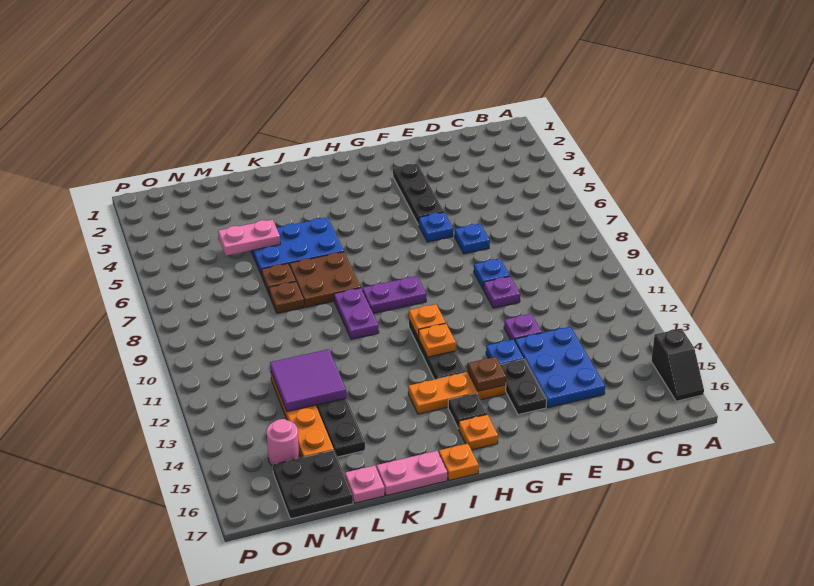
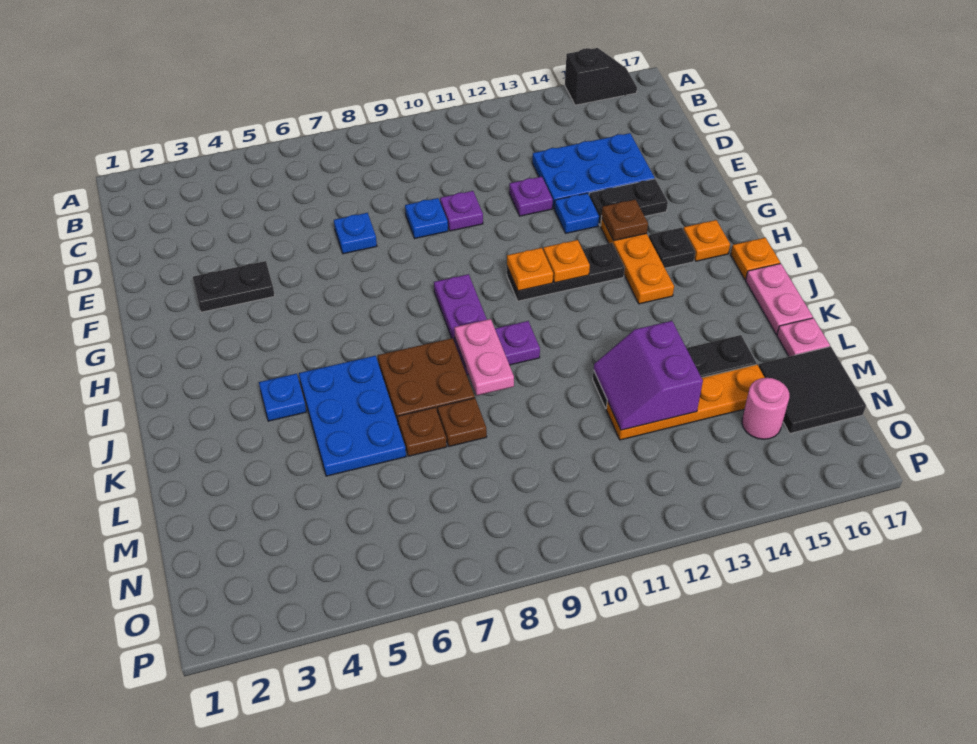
black plate F3:F5 level 1 -> black plate F3:F4 level 1
blue plate F6 level 1 -> blue plate J4 level 1
pink plate L5:M5 level 2 -> pink plate J9:K9 level 2
purple tile L12:M13 level 2 -> purple slope L12:M13 level 2 top 13
black plate M16:N17 level 1 -> black tile M16:N17 level 1

